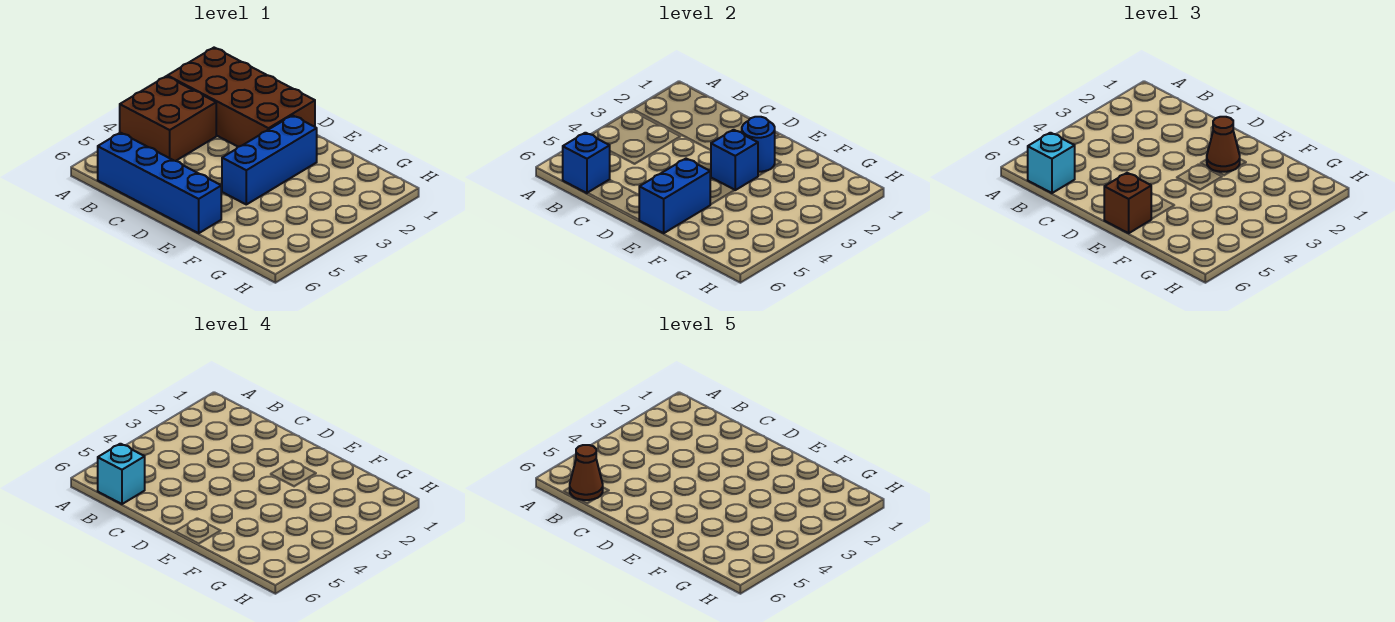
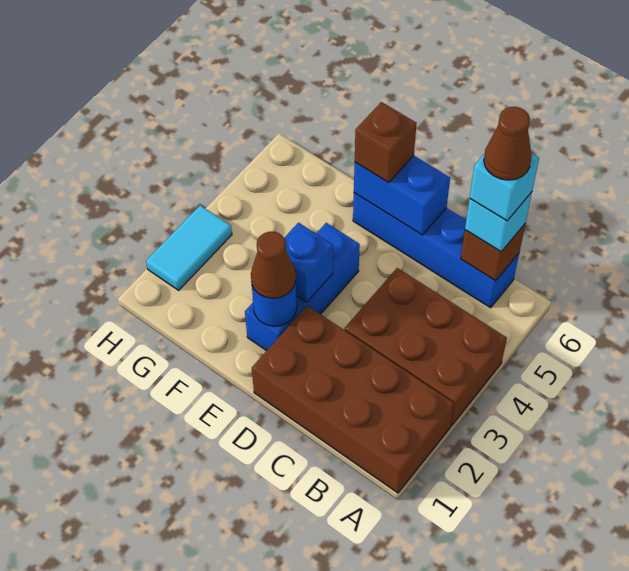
brown brick A3:B4 level 1 -> brown brick A3:C4 level 1
blue brick B6 level 2 -> brown brick B6 level 2
blue brick E5:E6 level 2 -> blue brick D6:E6 level 2
none -> cyan tile H2:H3 level 1

